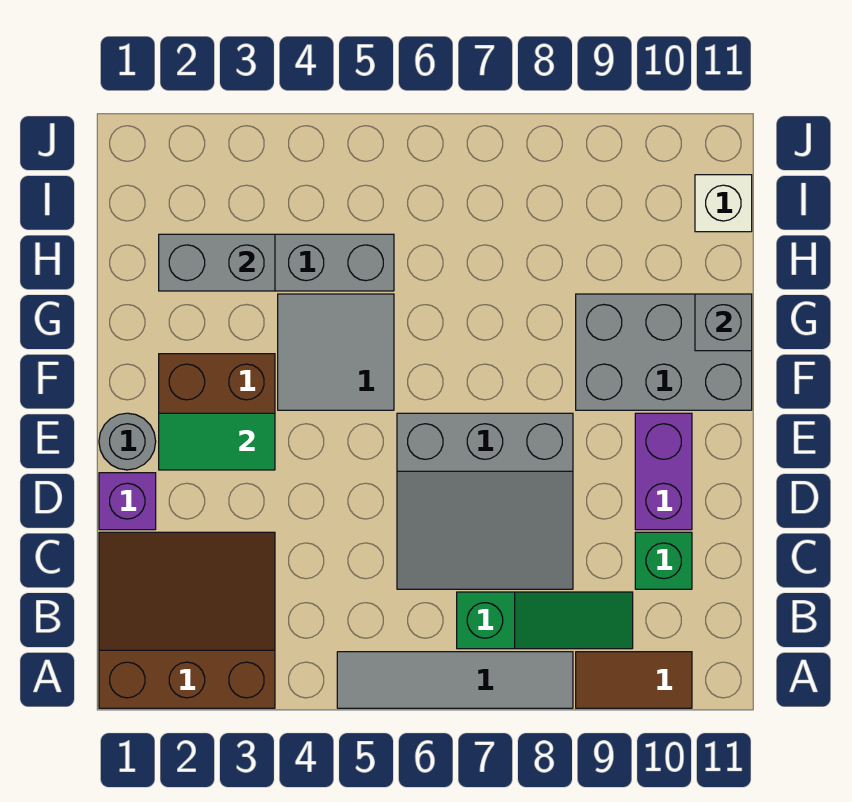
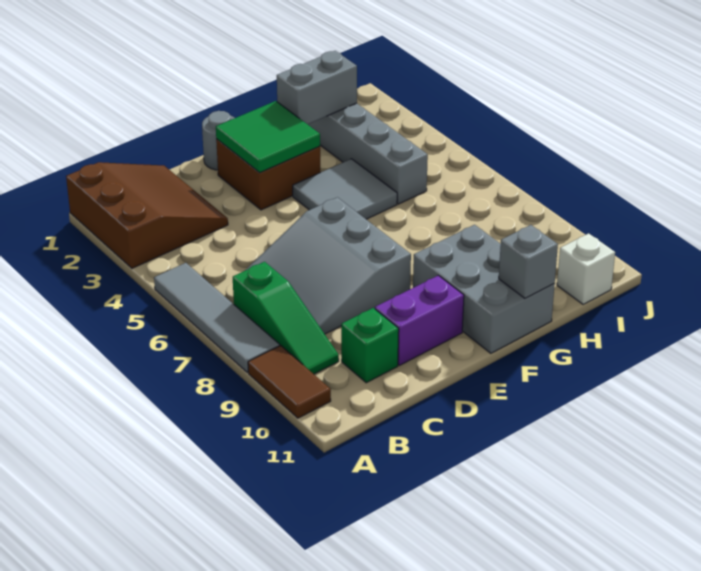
purple brick D1 level 1 -> none
green tile E2:E3 level 2 -> green tile E2:F3 level 2
grey brick H2:H3 level 2 -> grey brick G2:H2 level 2

